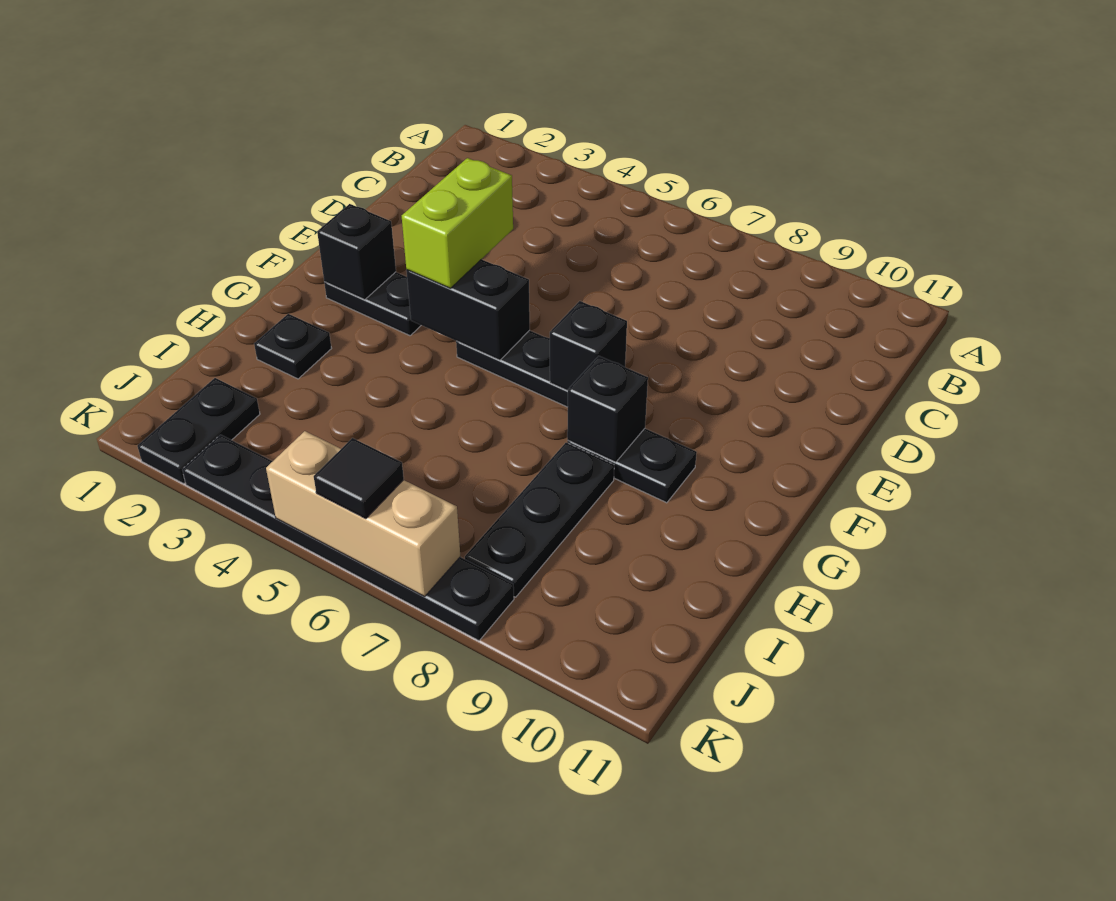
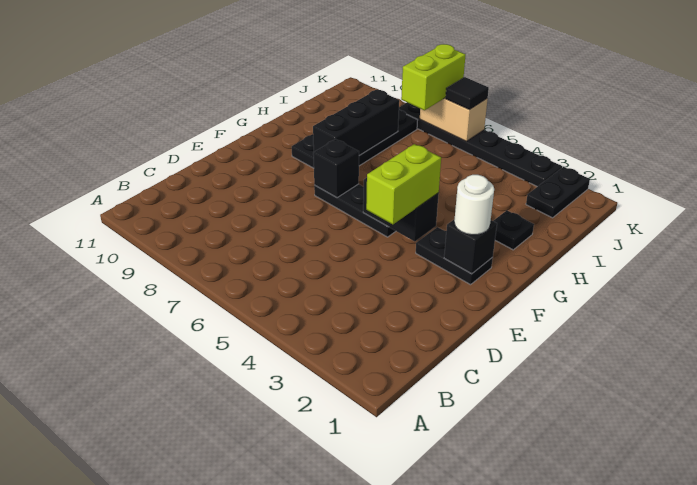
none -> white round brick F2 level 3
black brick G8 level 2 -> black brick G8:I8 level 2
none -> lime brick J7:K7 level 3
tan brick K5:K7 level 2 -> tan brick K6:K7 level 2

